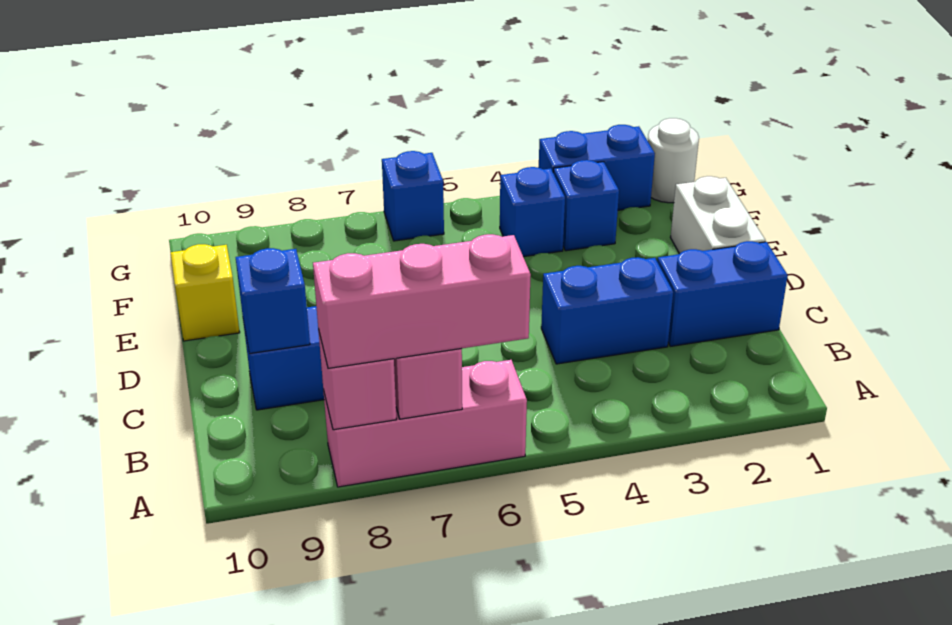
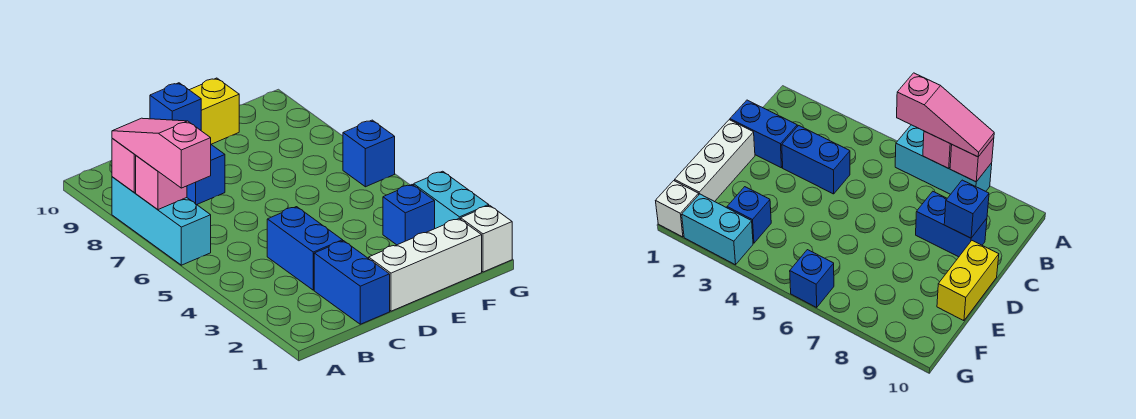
pink brick A6:A8 level 1 -> cyan brick A6:A8 level 1
pink brick A6:A8 level 3 -> pink slope A6:A8 level 3 top 6
white brick D1:E1 level 1 -> white brick D1:F1 level 1
yellow brick E10 level 1 -> yellow brick D10:E10 level 1
blue brick F4 level 1 -> none
white round brick G1 level 1 -> white brick G1 level 1
blue brick G2:G3 level 1 -> cyan brick G2:G3 level 1

